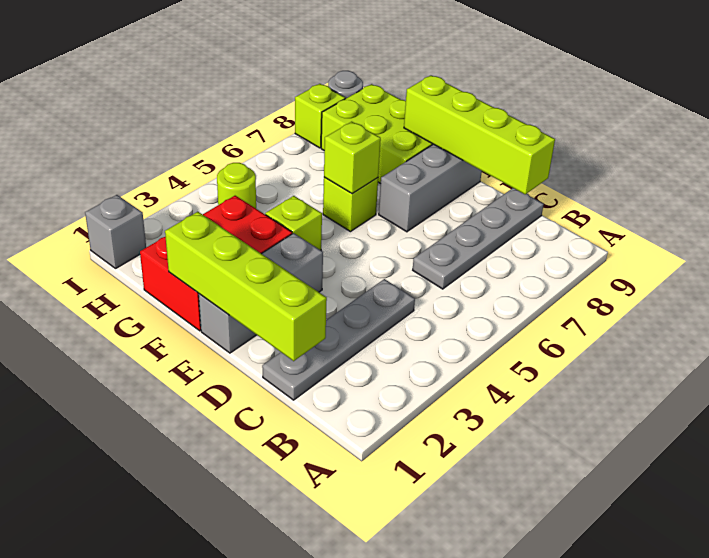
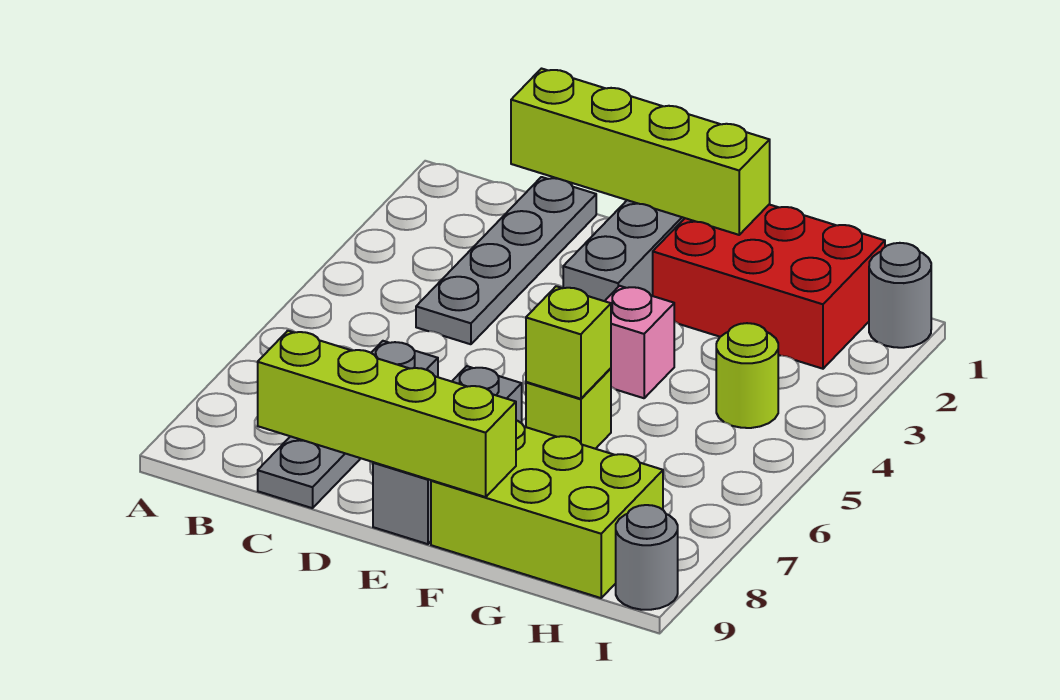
red brick F1:G3 level 1 -> red brick F1:H2 level 1
lime brick F4 level 1 -> pink brick F4 level 1
grey brick I1 level 1 -> grey round brick I1 level 1
lime brick I8 level 1 -> none

